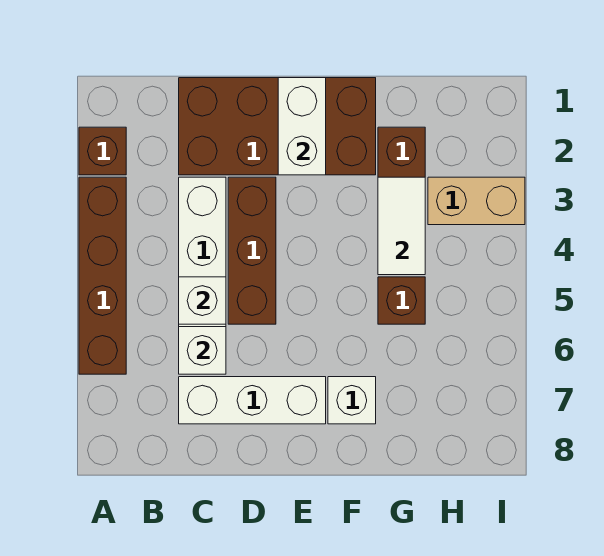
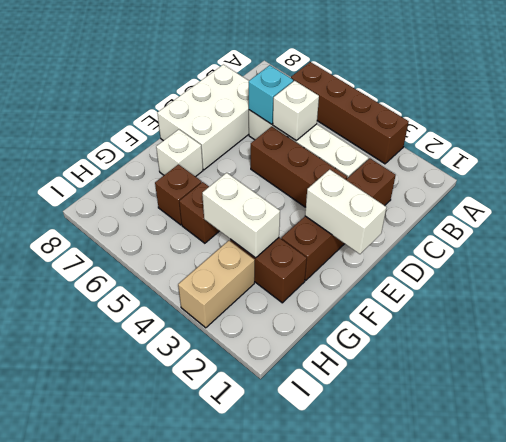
brown brick A2 level 1 -> brown brick G6 level 1
brown brick C1:F2 level 1 -> brown brick C2:F2 level 1
white brick C6 level 2 -> cyan brick C6 level 2
white brick C7:E7 level 1 -> white brick C7:E8 level 1
white tile G3:G4 level 2 -> white brick G3:G4 level 2

